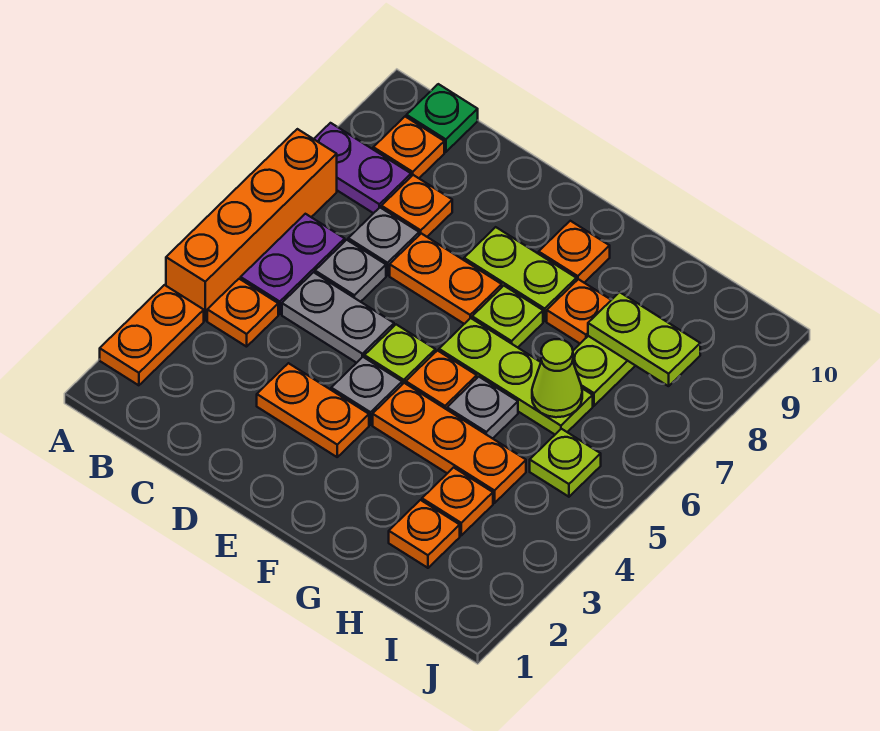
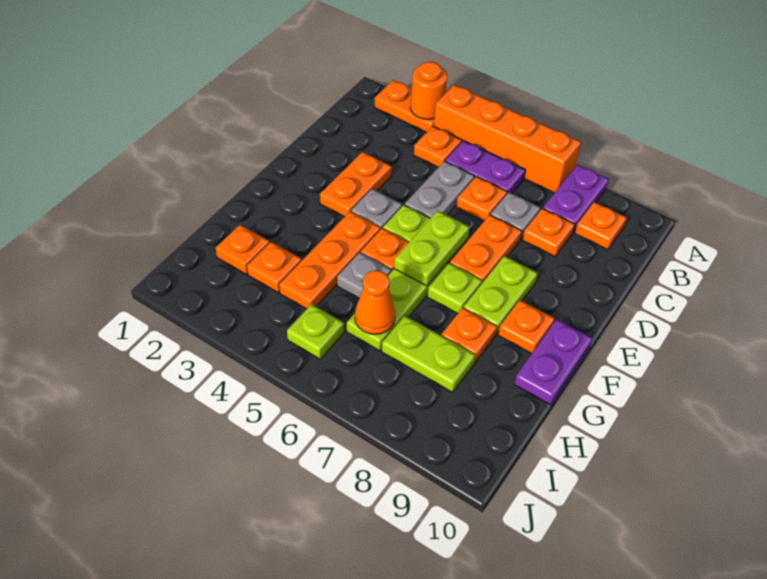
none -> orange round brick A3 level 2
green plate B10 level 1 -> none
grey plate C6 level 1 -> orange plate C6 level 1
none -> purple plate F10:G10 level 1
lime cone H6 level 2 -> orange cone H6 level 2
lime plate H8:I8 level 2 -> lime plate E6:F6 level 2

